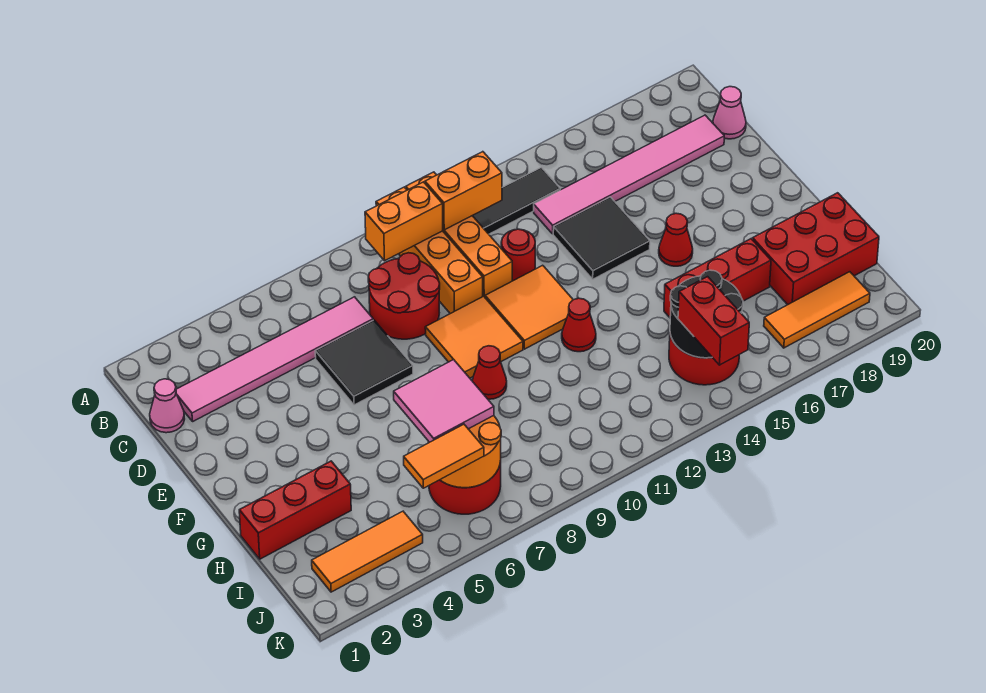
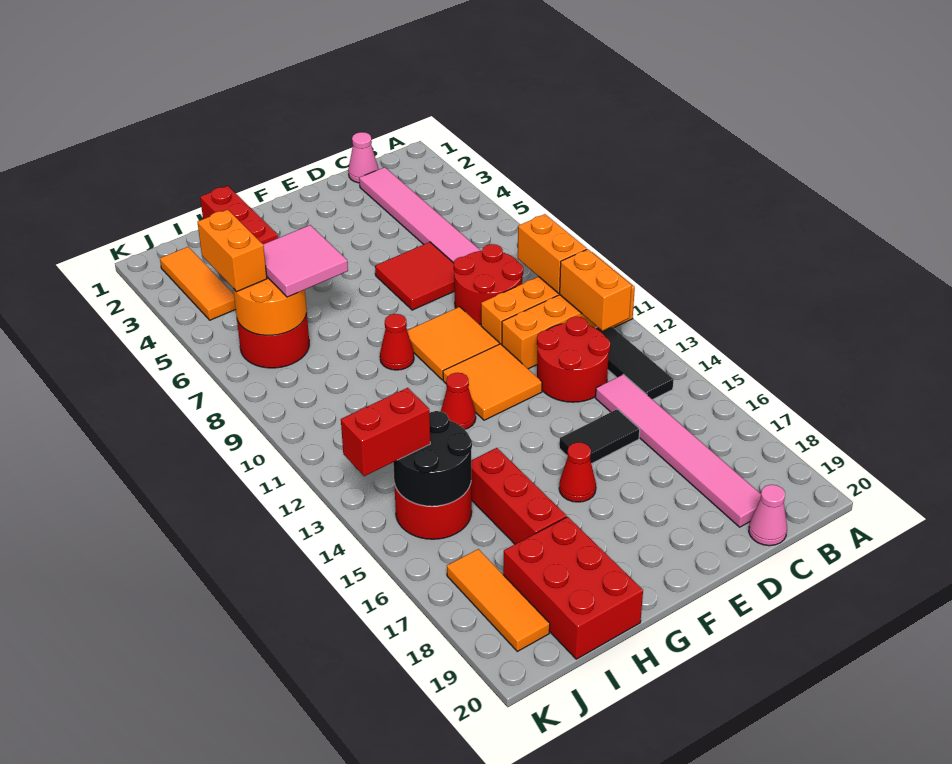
black tile D6:E7 level 1 -> red tile D6:E7 level 1
red round brick D12 level 1 -> red round brick C12:D13 level 1
black tile D14:E15 level 1 -> black tile D15:E15 level 1
orange tile J5:J6 level 3 -> orange brick J5:J6 level 3

